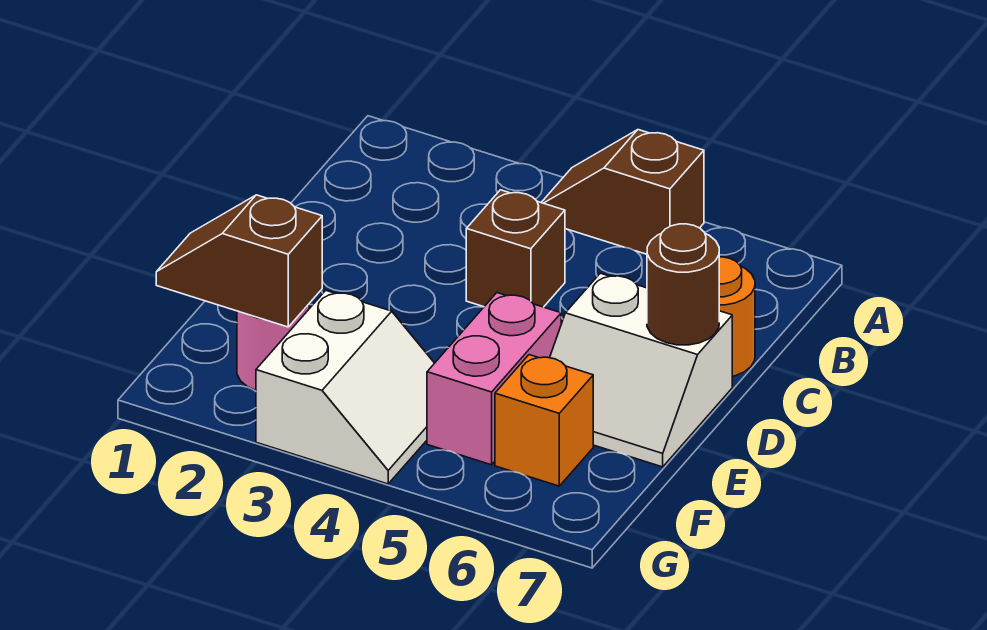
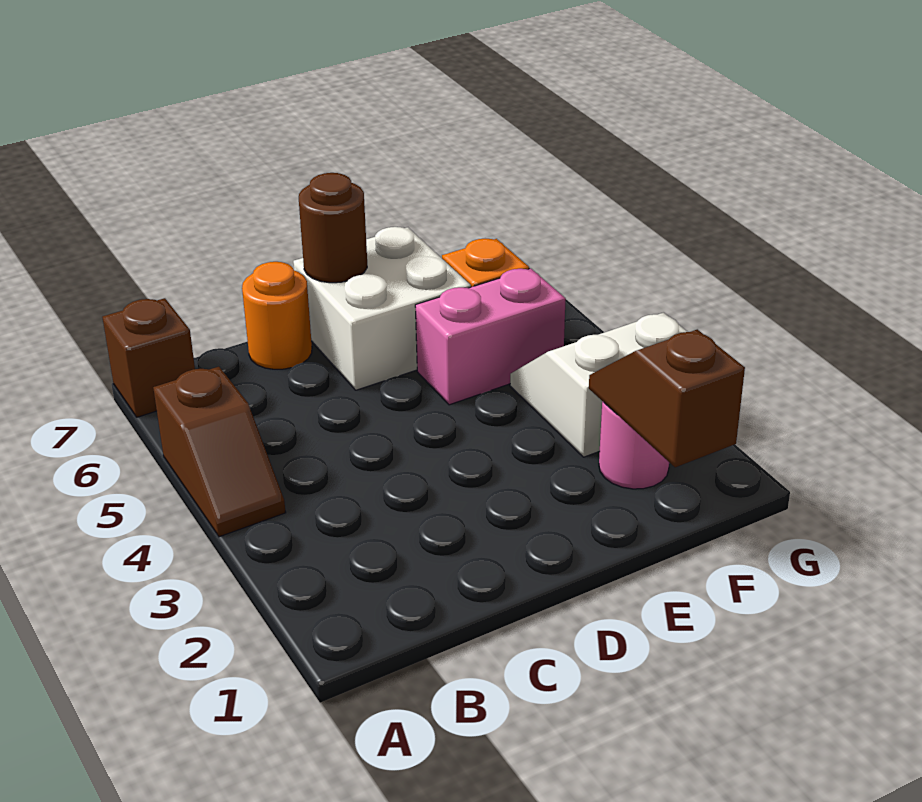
brown brick C4 level 1 -> brown brick A7 level 1
white slope D6:E7 level 1 top D -> white brick D6:E7 level 1
brown slope F1:F2 level 2 top 2 -> brown slope F1:F2 level 2 top 1

